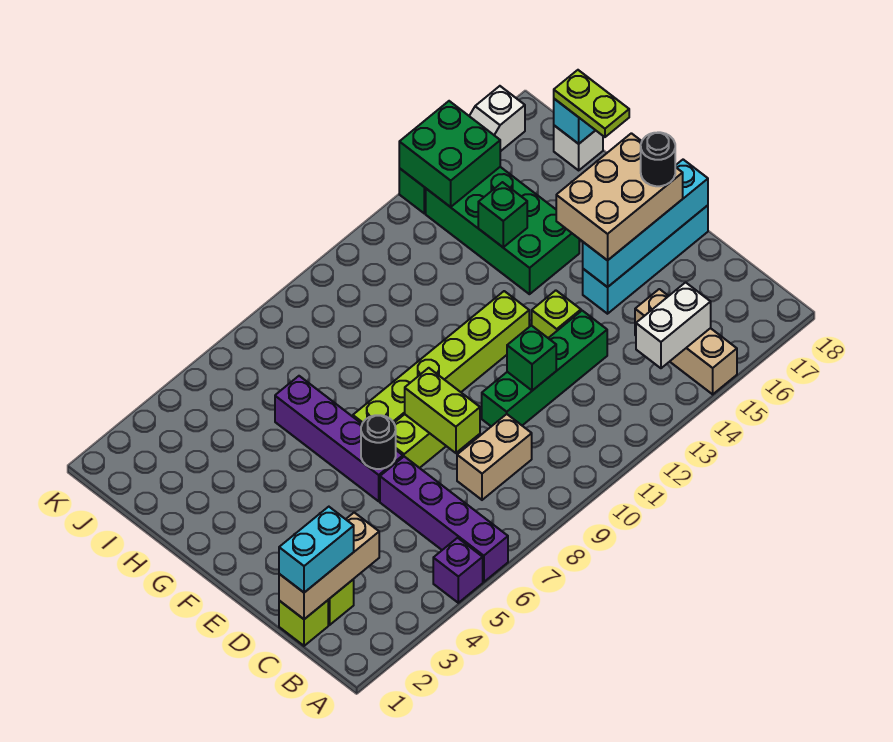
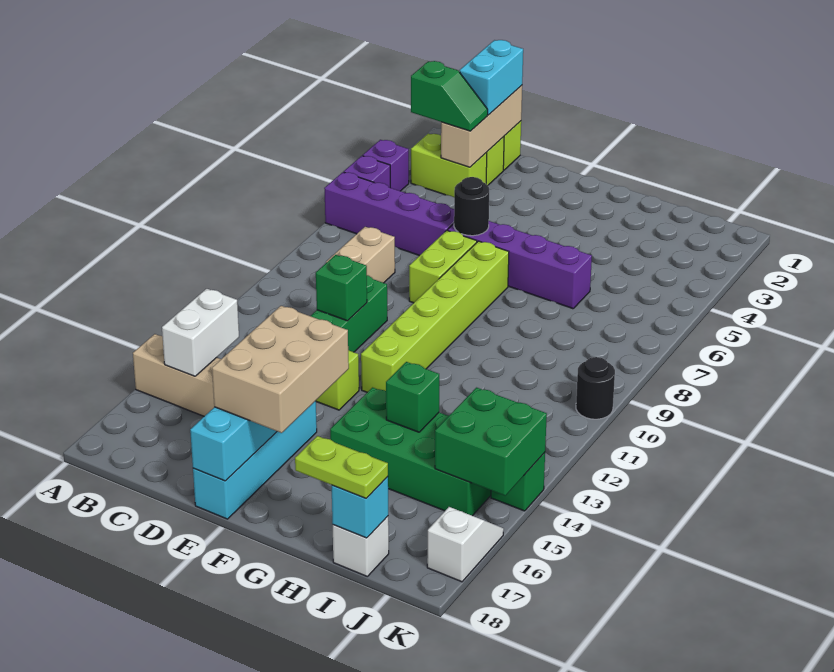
none -> purple brick A4 level 1
none -> green slope B3:C3 level 3 top B
lime brick D8:E8 level 2 -> lime brick B3:C3 level 1
black round brick E17 level 4 -> black round brick K10 level 1

